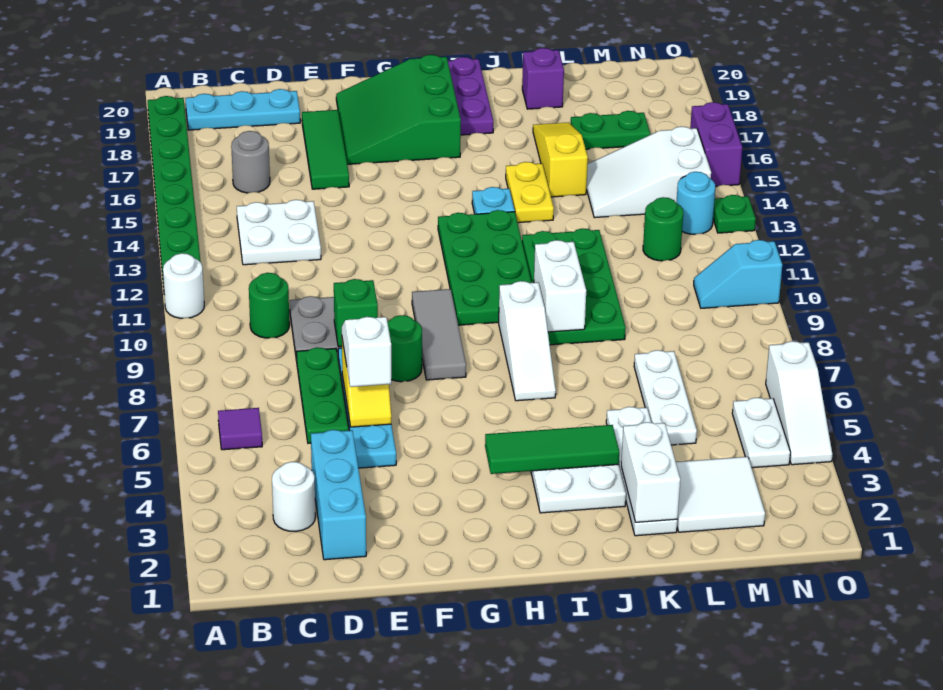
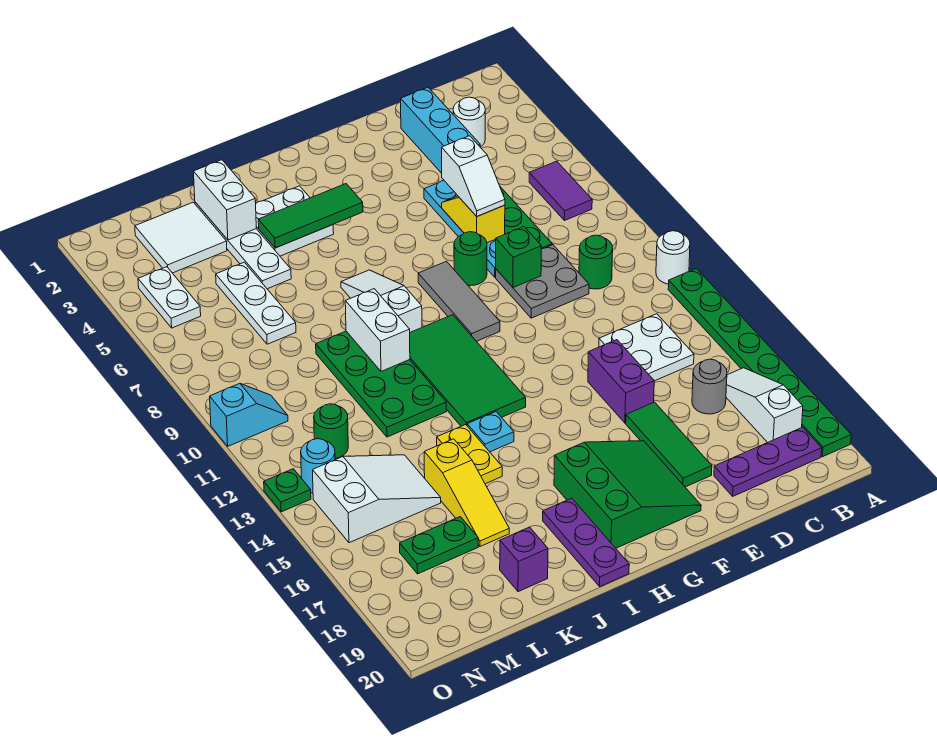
purple tile B6 level 1 -> purple tile B6:B7 level 1
cyan plate B19:D19 level 1 -> purple plate B19:D19 level 1
green plate H10:I13 level 1 -> green tile H10:I13 level 1
white slope O4:O6 level 1 top 6 -> white slope B16:B18 level 1 top 18
purple brick O15:O16 level 1 -> purple brick E14:E15 level 1

